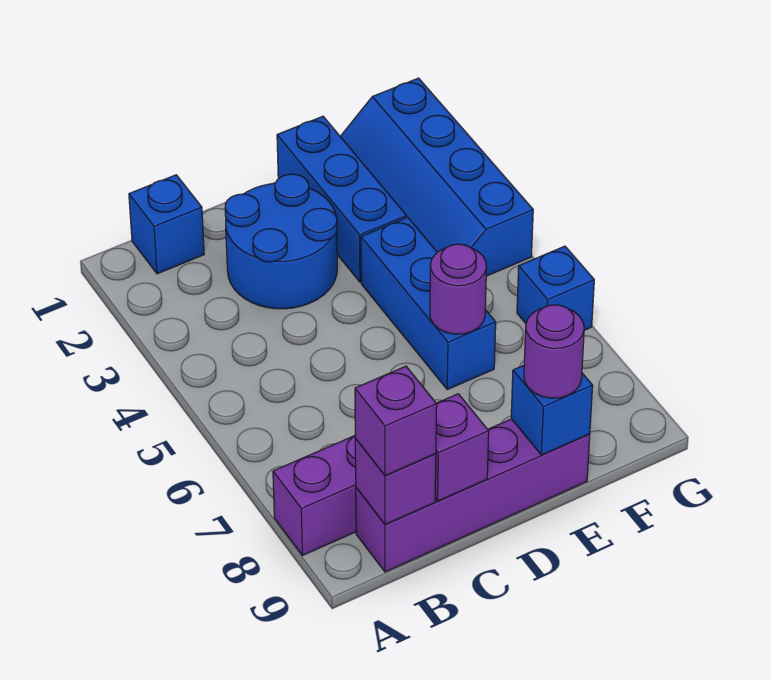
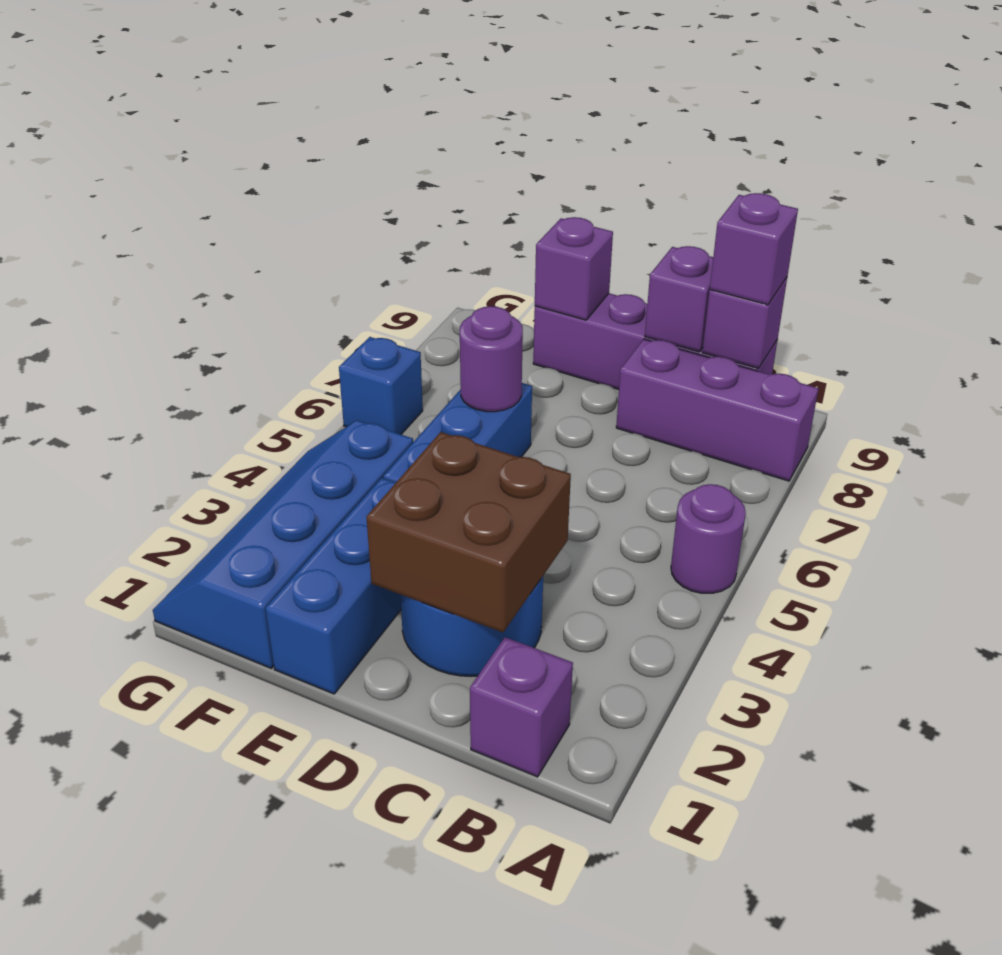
blue brick B1 level 1 -> purple brick B1 level 1
none -> brown brick C2:D3 level 2
blue brick E9 level 2 -> purple brick E9 level 2
purple round brick E9 level 3 -> purple round brick A5 level 1
blue slope F1:G4 level 1 top G -> blue slope F1:G4 level 1 top F

